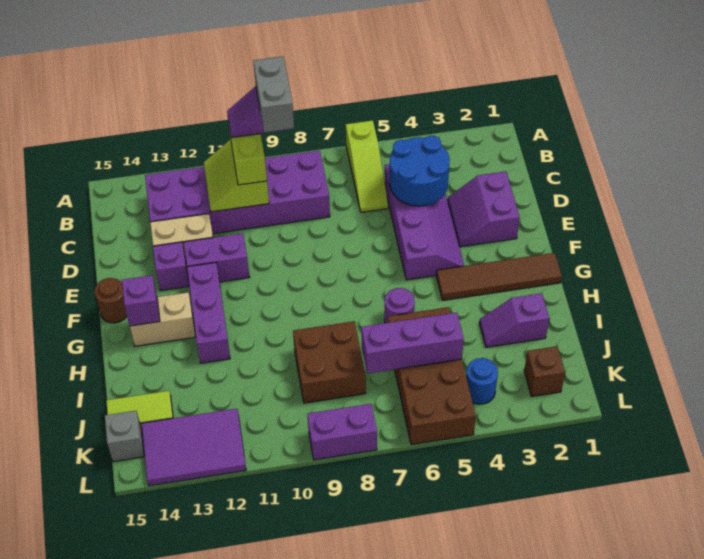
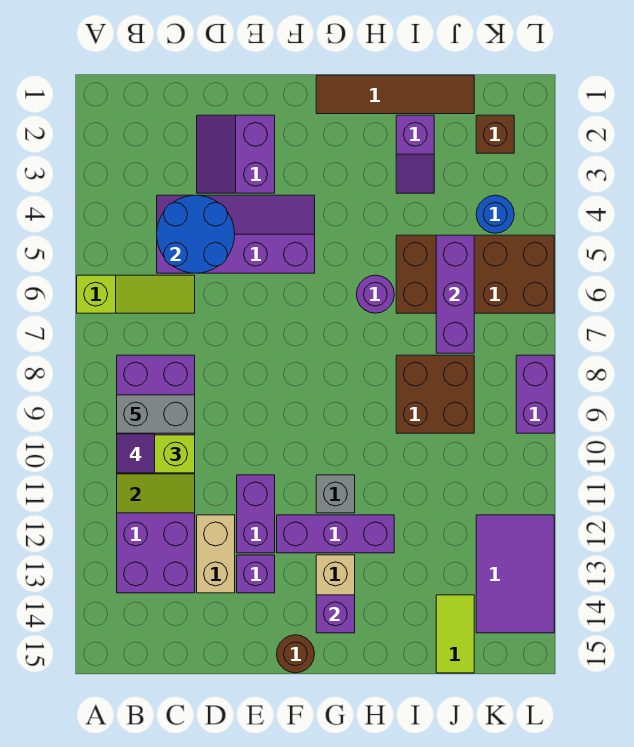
purple slope D2:E3 level 1 top 2 -> purple slope D2:E3 level 1 top E
brown tile G1:G4 level 1 -> brown tile G1:J1 level 1
grey brick K15 level 1 -> grey brick G11 level 1

